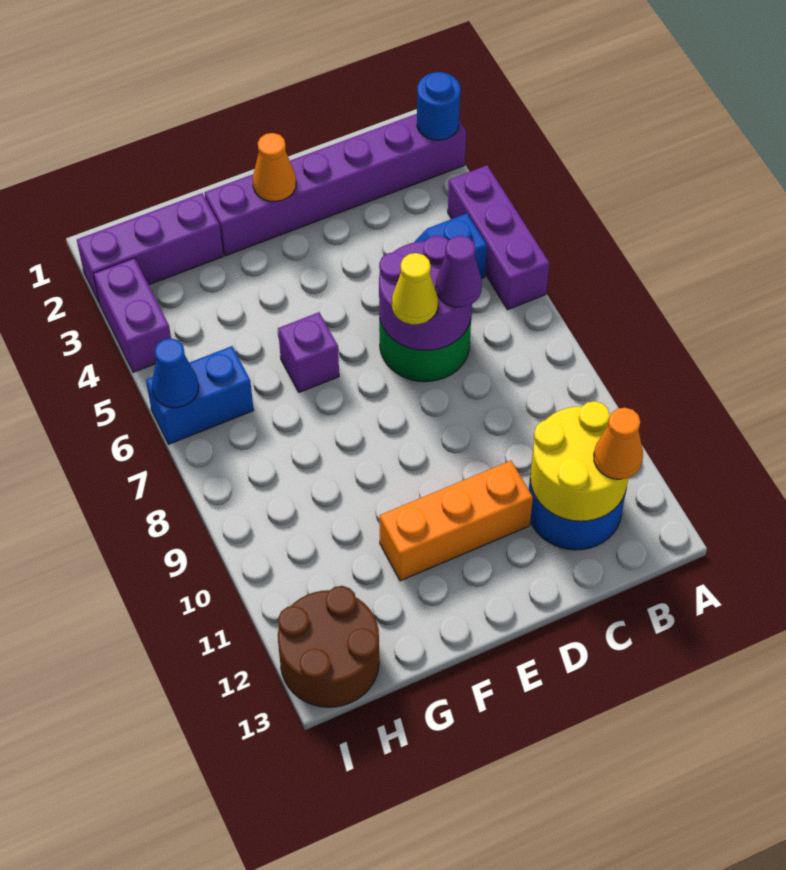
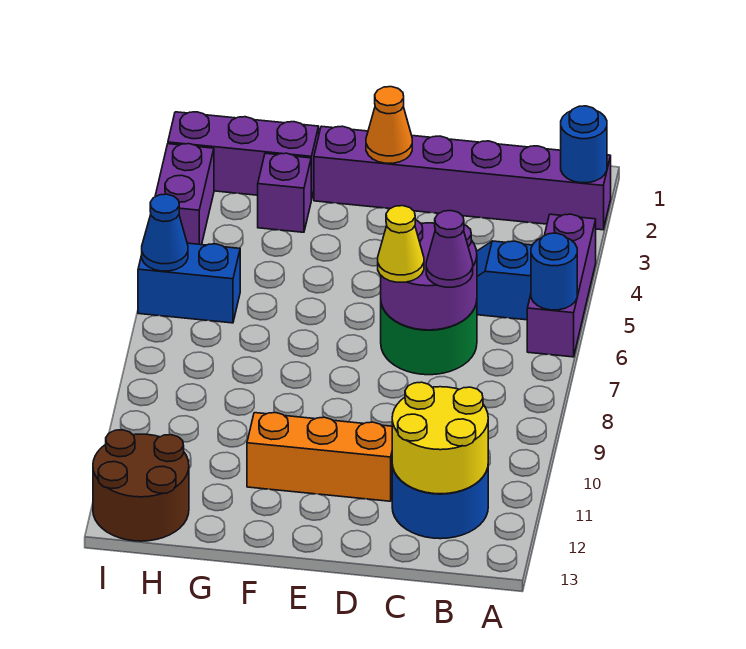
none -> blue round brick A6 level 2
orange cone B12 level 3 -> none
purple brick F6 level 1 -> purple brick G3 level 1

